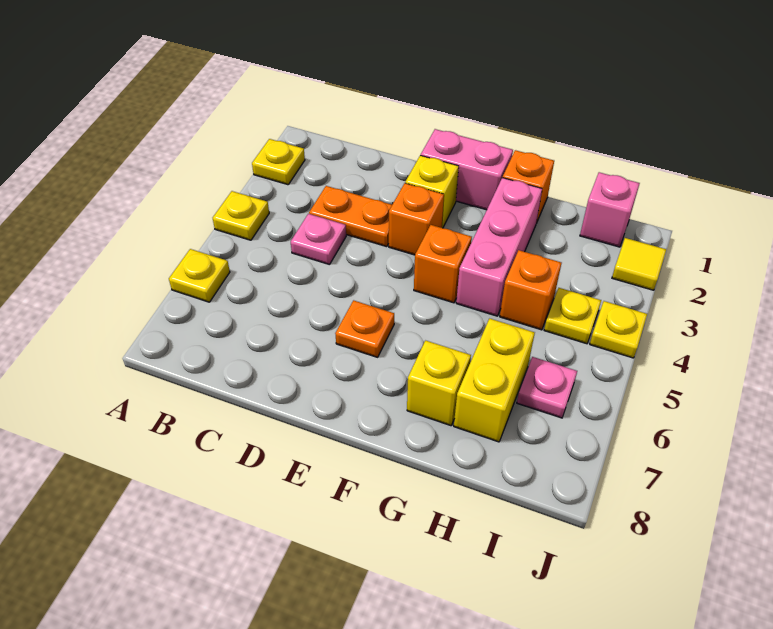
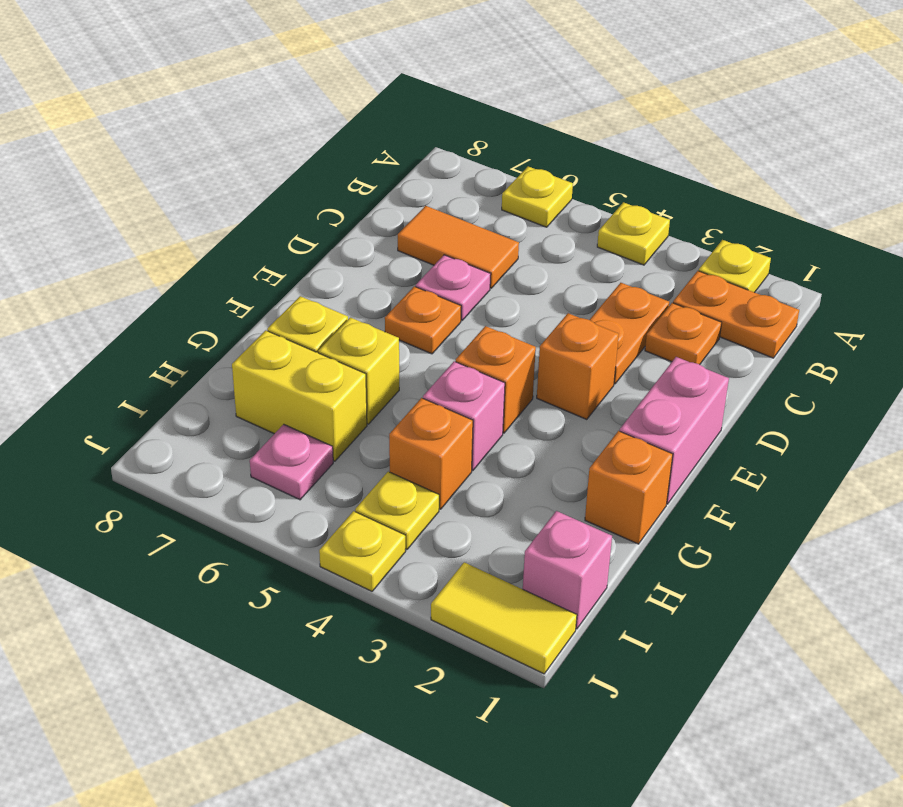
none -> orange plate B1:B2 level 1
none -> orange plate C2 level 1
pink plate C4 level 1 -> pink plate D6 level 1
none -> orange tile C6:C7 level 1
yellow brick E2 level 1 -> yellow brick G6 level 1
pink brick G2:G4 level 1 -> pink brick G4 level 1
yellow tile J2 level 1 -> yellow tile J1:J2 level 1

